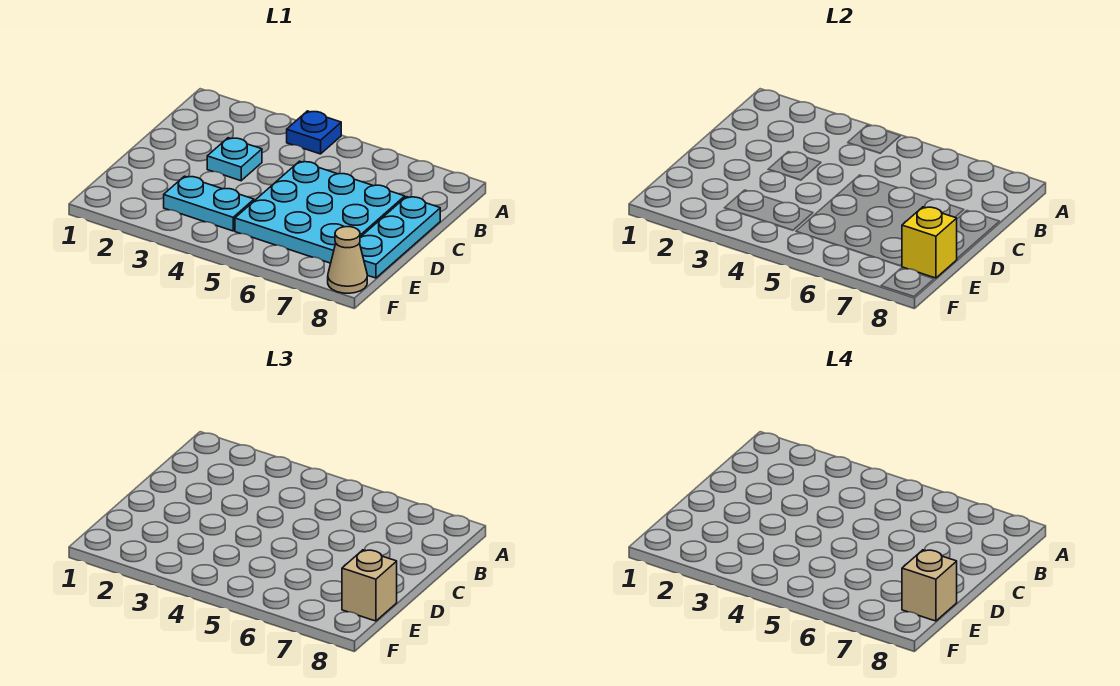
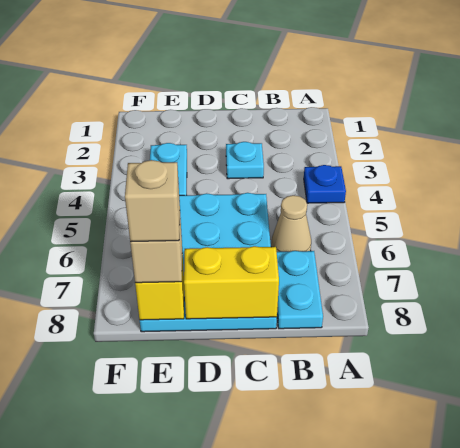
none -> cyan plate B7:B8 level 1
none -> yellow brick C8:D8 level 2
tan cone F8 level 1 -> tan cone B6 level 1

